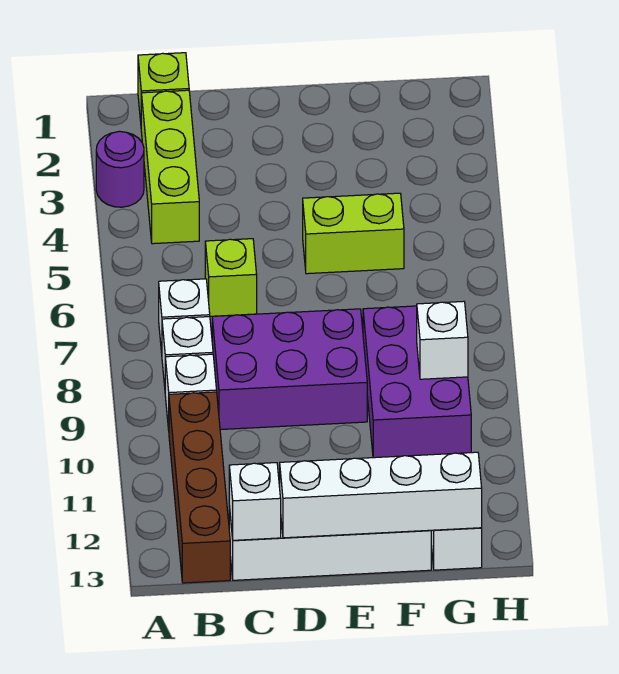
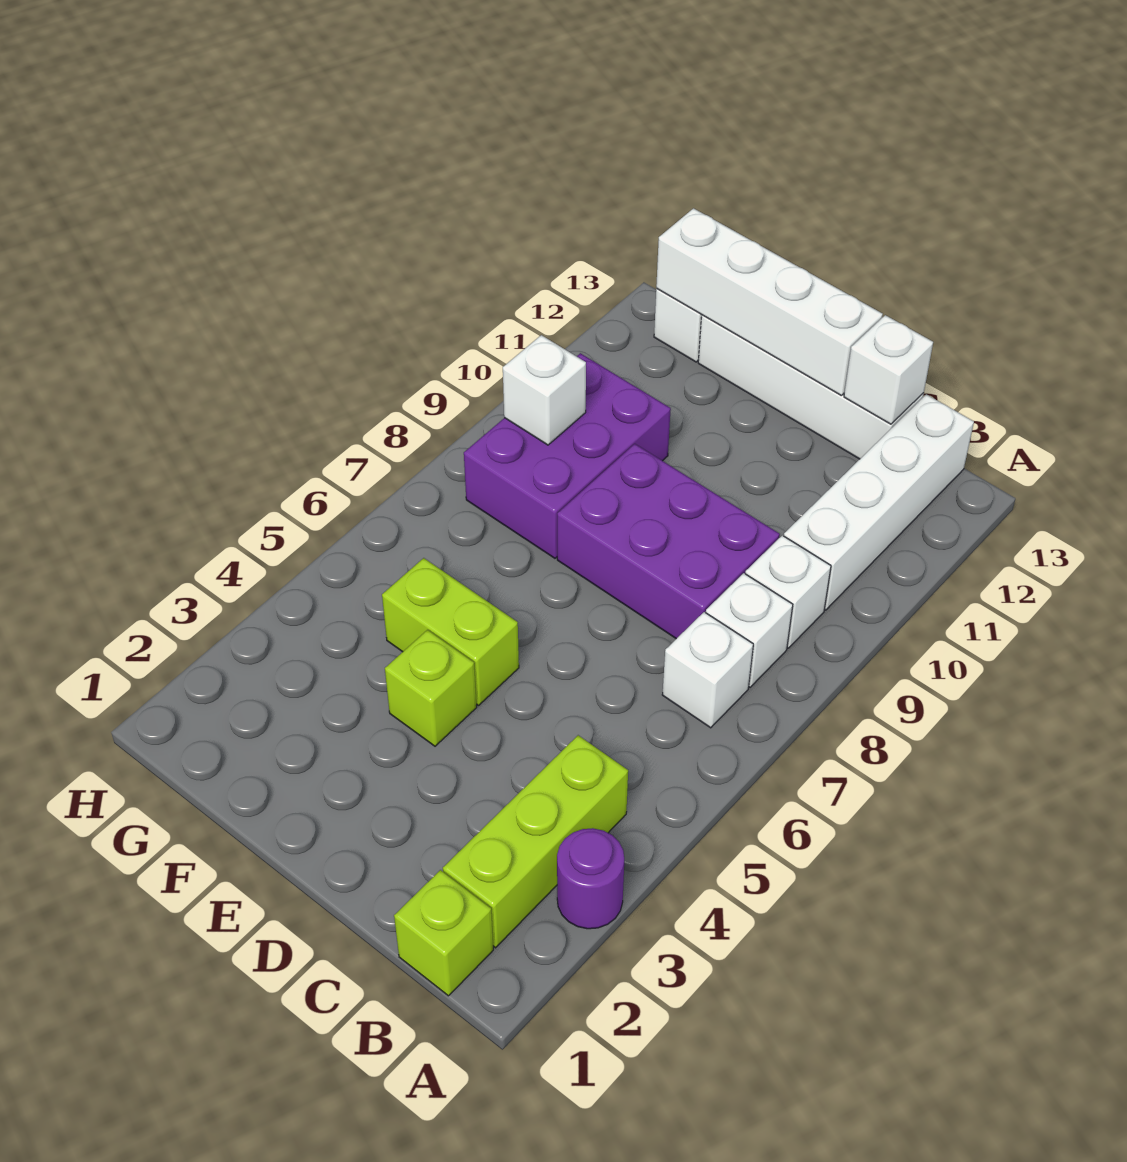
brown brick B10:B13 level 1 -> white brick B10:B13 level 1
lime brick C6 level 1 -> lime brick E4 level 1

